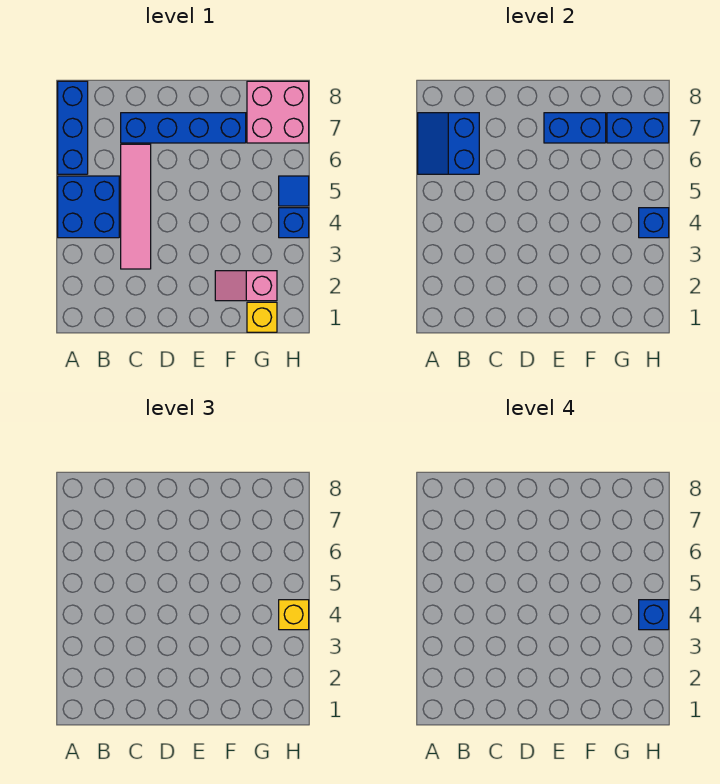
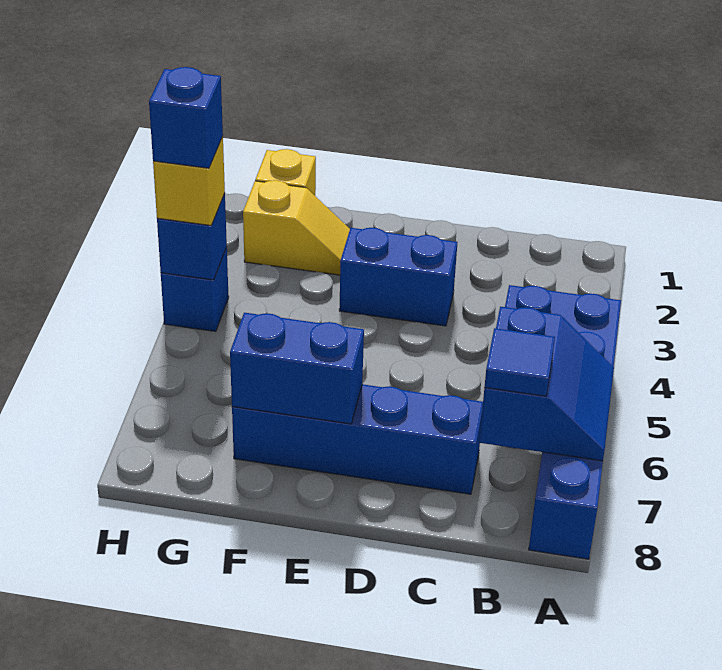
pink tile C3:C6 level 1 -> none
pink slope F2:G2 level 1 top G -> yellow slope F2:G2 level 1 top G
pink brick G7:H8 level 1 -> none
blue brick G7:H7 level 2 -> blue brick D3:E3 level 1
blue tile H5 level 1 -> blue tile B7 level 3

